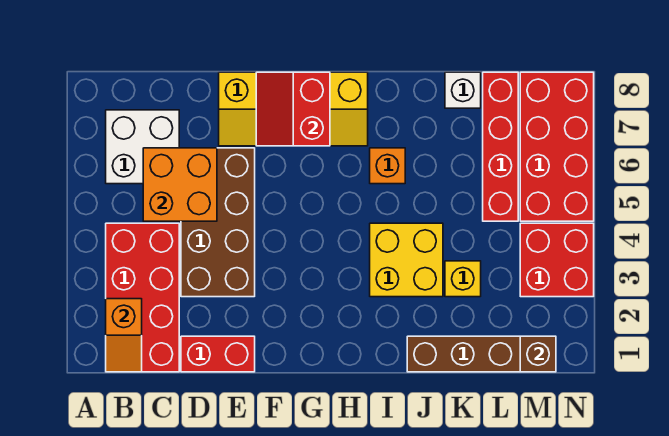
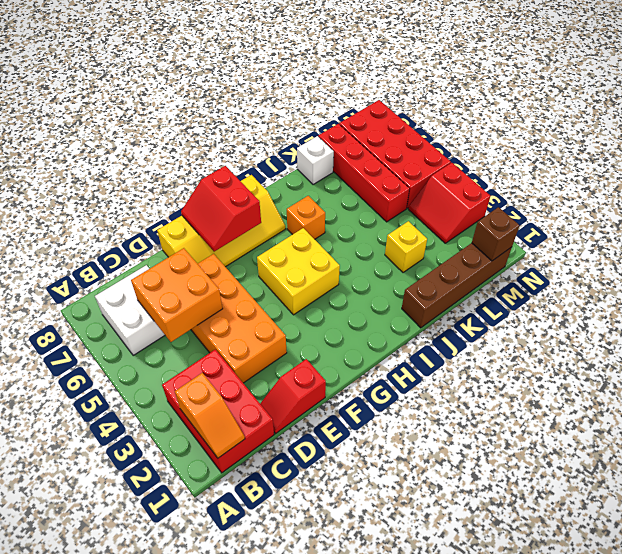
red brick B1:C4 level 1 -> red brick B1:C3 level 1
red brick D1:E1 level 1 -> red slope D1:E1 level 1 top E
brown brick D3:E6 level 1 -> orange brick D3:E6 level 1
yellow brick I3:J4 level 1 -> yellow brick G4:H5 level 1
red brick M3:N4 level 1 -> red slope M3:N4 level 1 top N

